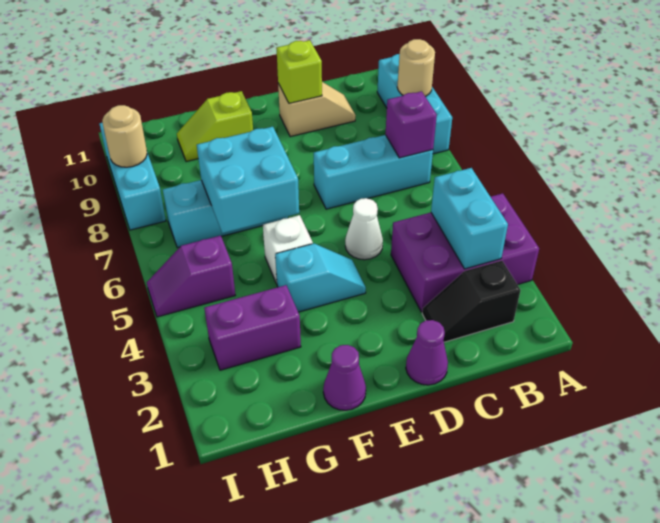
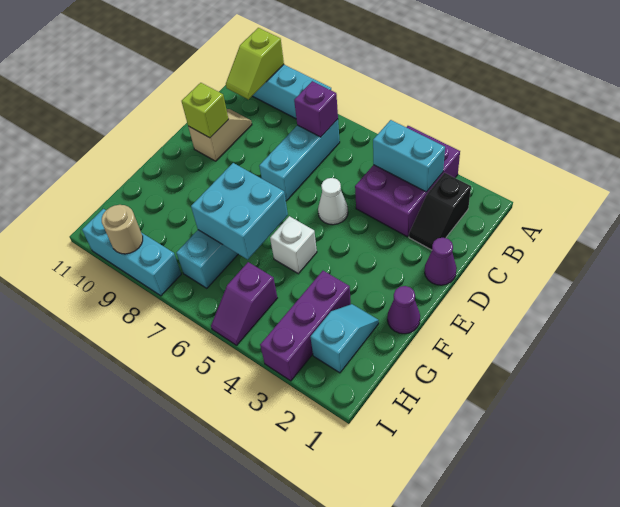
tan round brick A9 level 2 -> none
cyan slope E4:F4 level 1 top F -> cyan slope G2:H2 level 1 top H
lime slope F10:G10 level 1 top F -> lime slope A10:B10 level 2 top A
purple brick G3:H3 level 1 -> purple brick G3:I3 level 1

